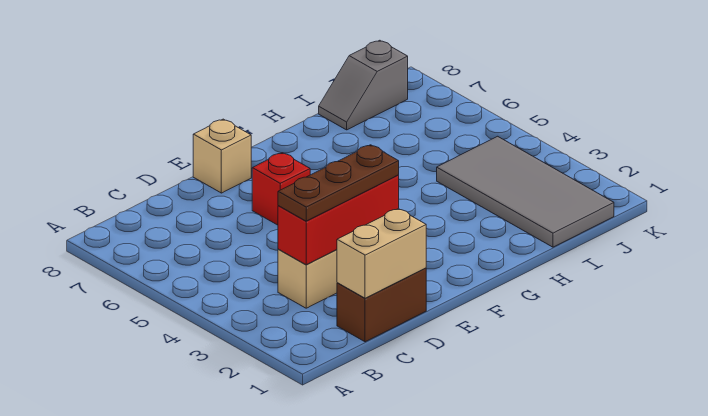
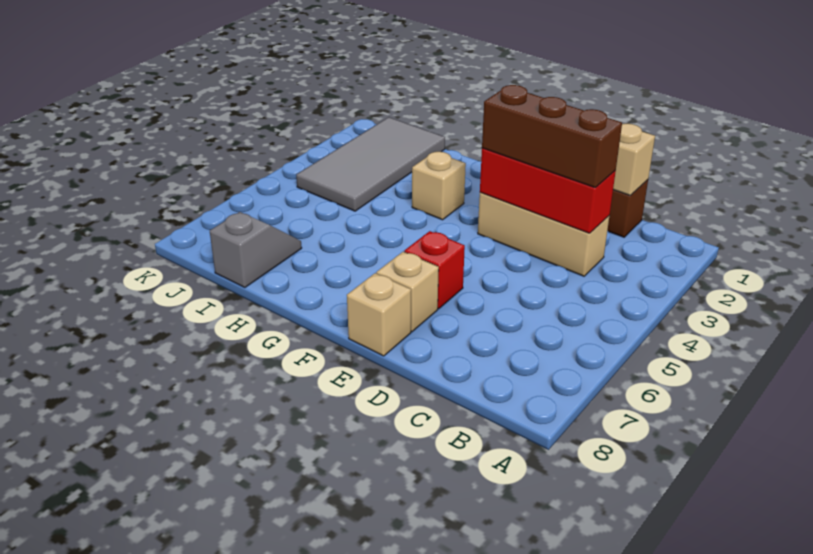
brown plate C3:E3 level 3 -> brown brick C3:E3 level 3
none -> tan brick E7 level 1
none -> tan brick G3 level 1
grey slope I8:J8 level 1 top J -> grey slope I7:I8 level 1 top 8

